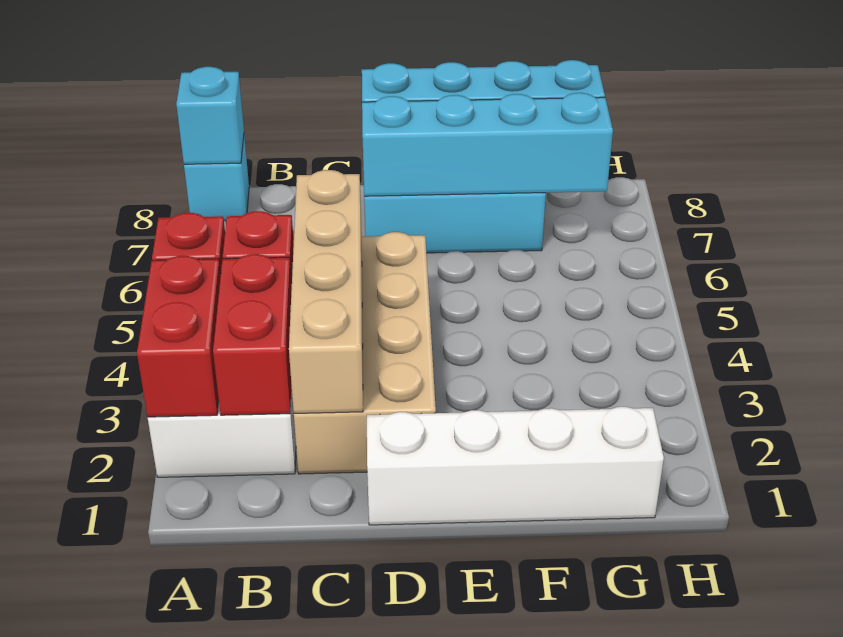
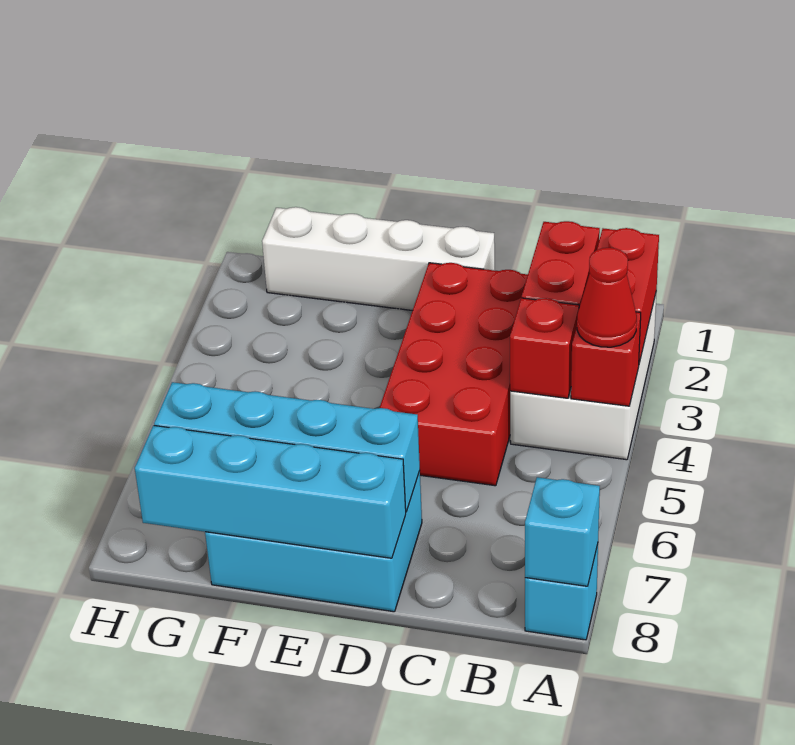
none -> red cone A4 level 3
tan brick C2:D5 level 1 -> red brick C2:D5 level 1
tan brick C2:C5 level 2 -> none

